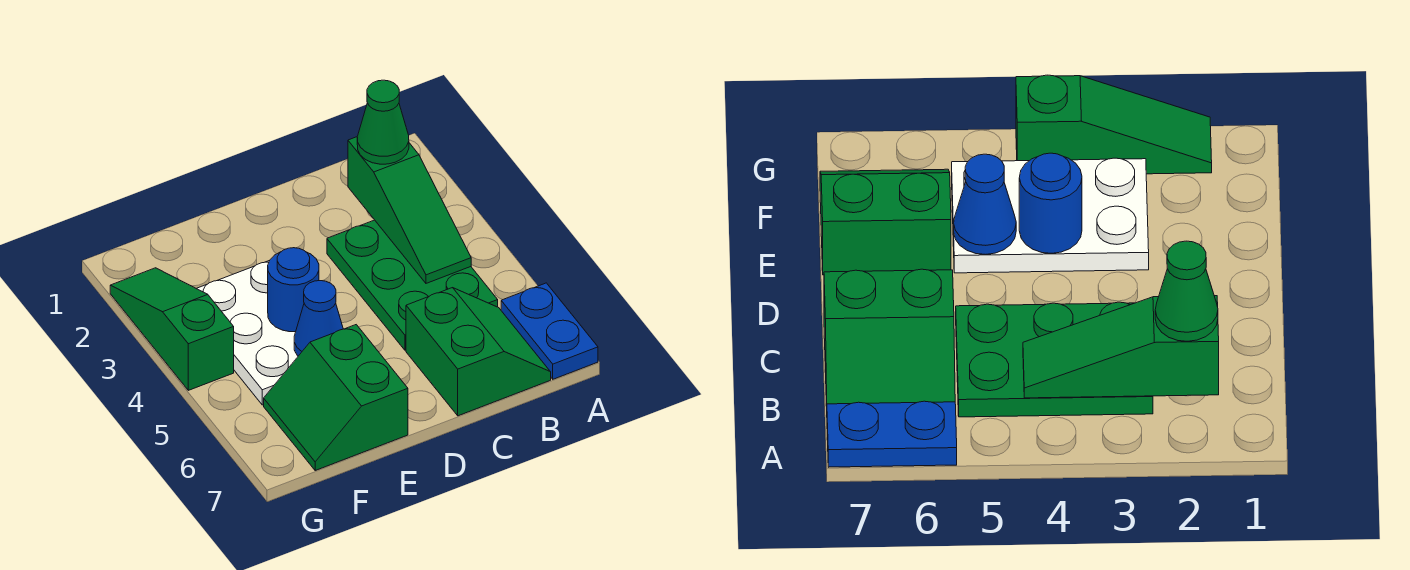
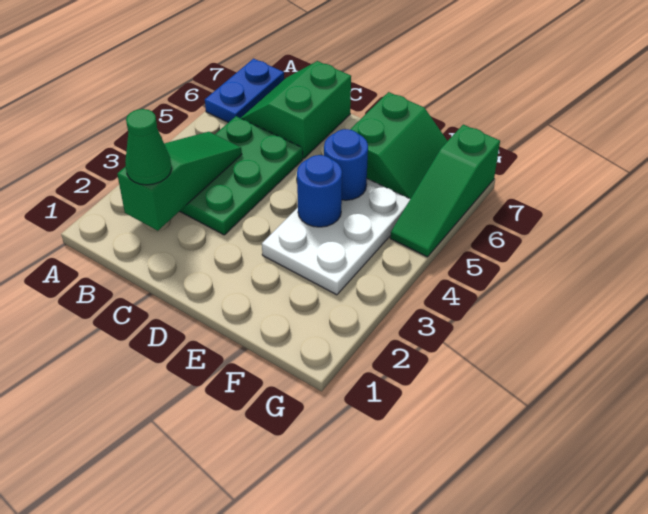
blue cone E5 level 2 -> blue round brick E5 level 2
green slope G2:G4 level 1 top 4 -> green slope G5:G7 level 1 top 7

